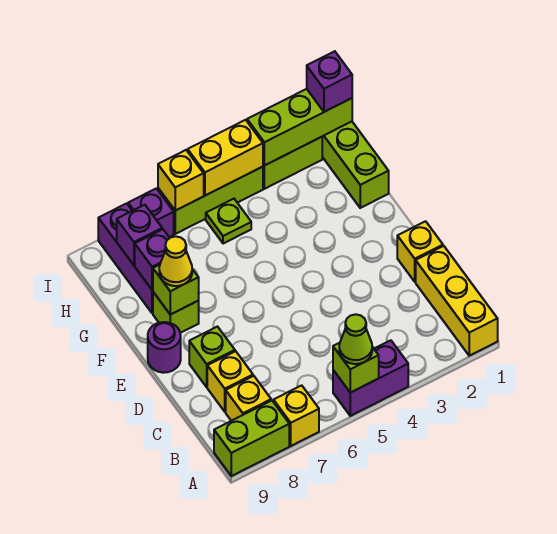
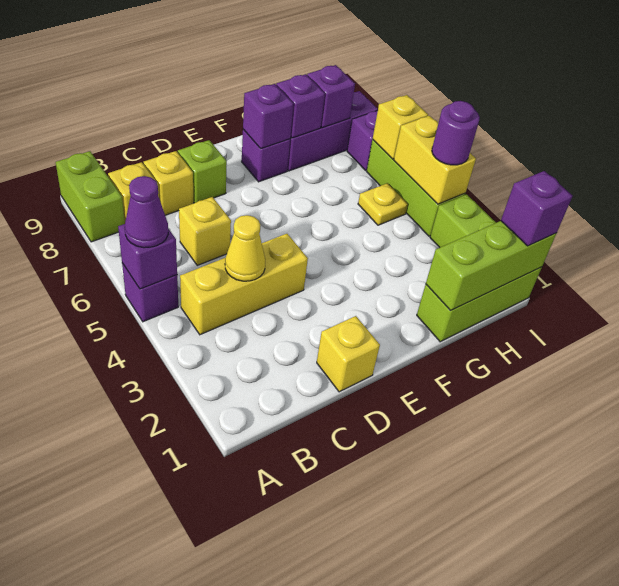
yellow brick A1:C1 level 1 -> yellow brick B4:D4 level 1
purple brick A4:A5 level 1 -> purple brick A5 level 1
lime brick A5 level 2 -> purple brick A5 level 2
lime cone A5 level 3 -> purple cone A5 level 3
yellow brick A7 level 1 -> yellow brick C6 level 1
purple round brick E9 level 1 -> purple round brick I4 level 3
lime brick F8 level 1 -> purple brick F8 level 1
lime brick F8 level 2 -> purple brick F8 level 2
yellow cone F8 level 3 -> yellow cone C4 level 2
lime plate H5 level 1 -> yellow plate H5 level 1
lime brick I1:I3 level 2 -> lime brick G1:I1 level 2

